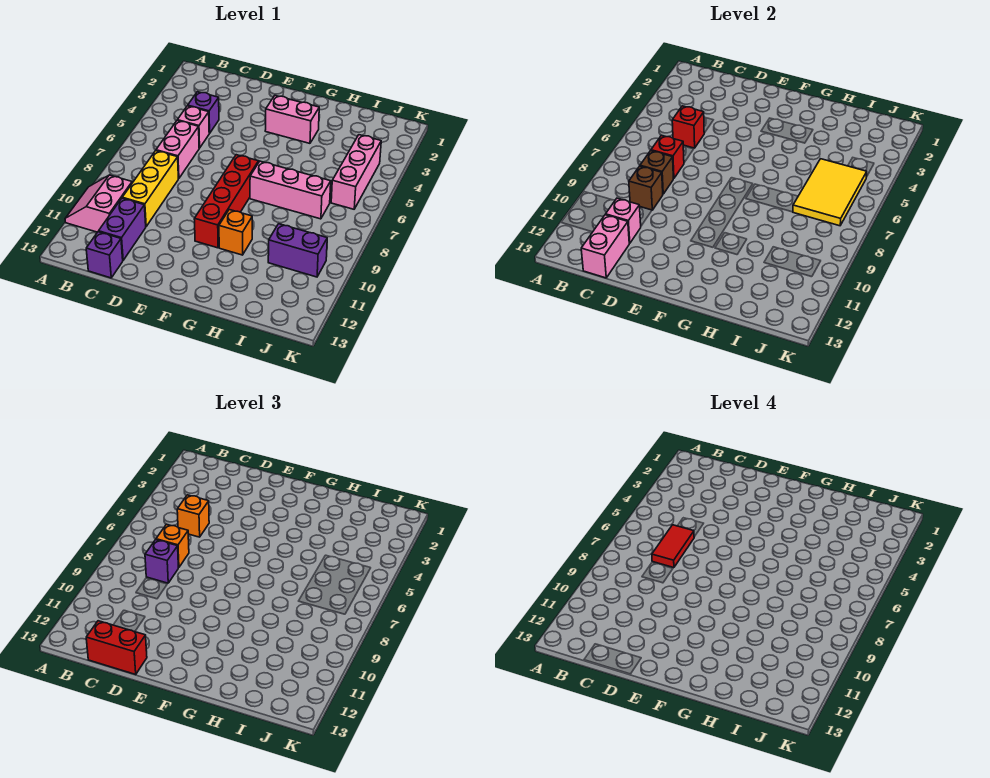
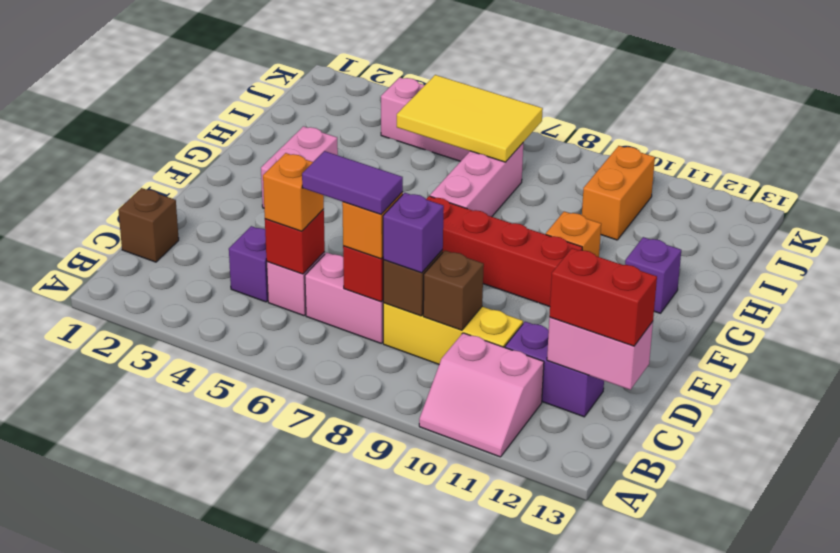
none -> brown brick C1 level 1
red tile C6:C7 level 4 -> purple tile C6:C7 level 4
pink brick C11 level 2 -> none
purple brick C13 level 1 -> purple brick G12 level 1
red brick C13:D13 level 3 -> red brick C12:C13 level 3
purple brick I10:J10 level 1 -> orange brick I10:J10 level 1

